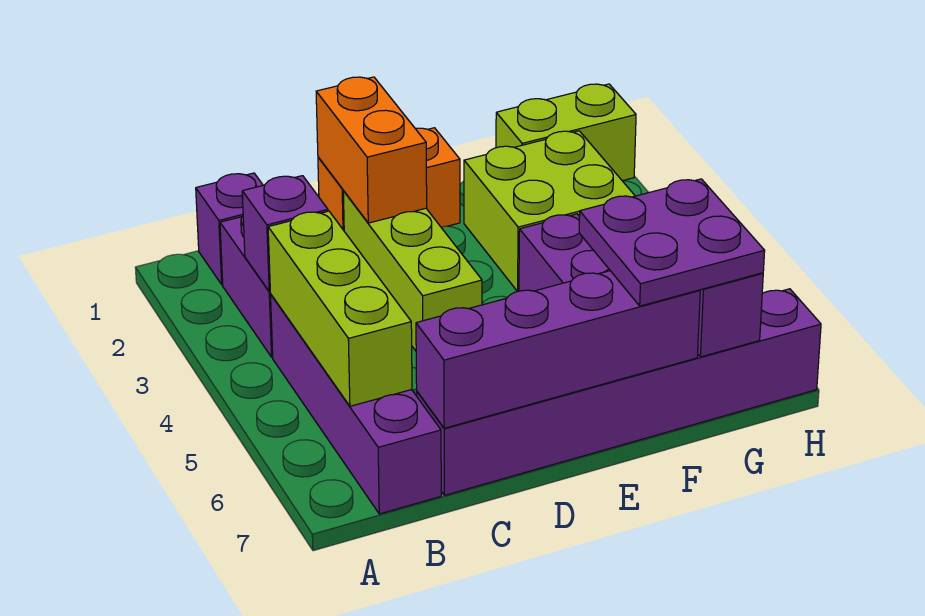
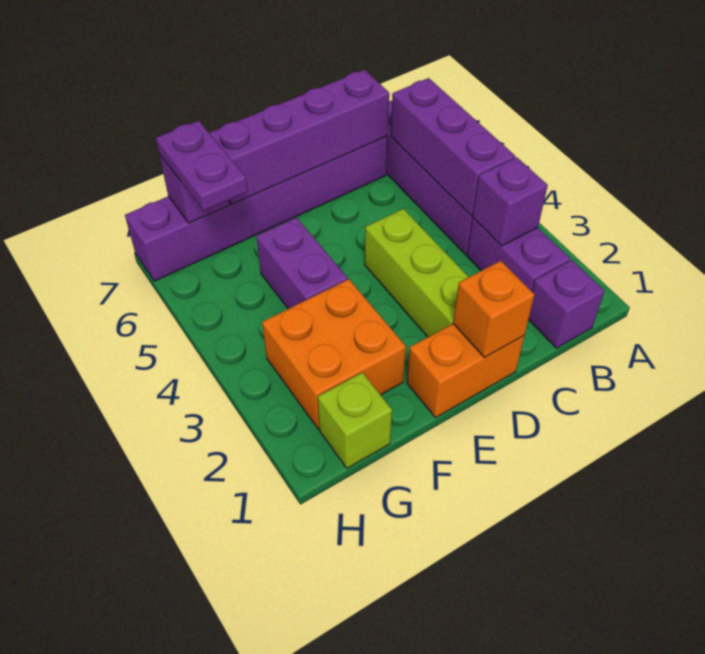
lime brick B4:B6 level 2 -> purple brick B4:B6 level 2
orange brick D1:D2 level 2 -> orange brick D1 level 2
lime brick F2:G3 level 1 -> orange brick F2:G3 level 1
purple plate F6:G7 level 3 -> purple plate G6:G7 level 3
lime brick G1:H1 level 1 -> lime brick G1 level 1

